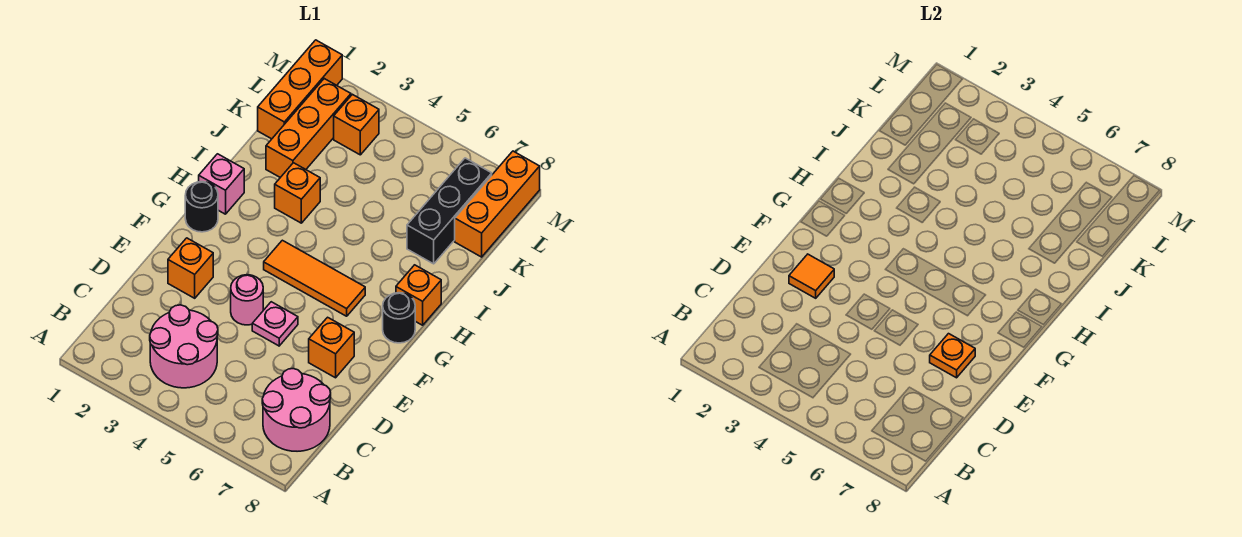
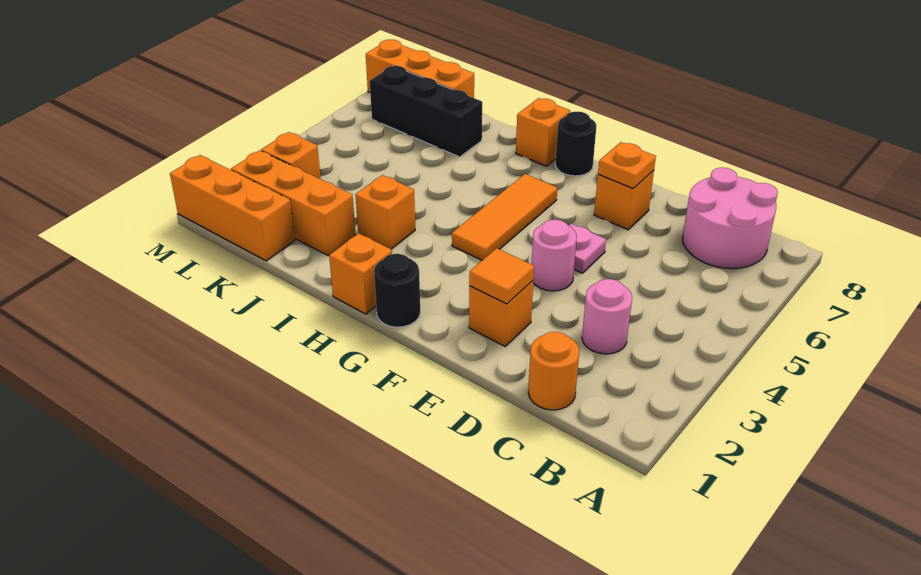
pink round brick B3:C4 level 1 -> pink round brick C3 level 1
none -> orange round brick C1 level 1
pink brick H1 level 1 -> orange brick H1 level 1

